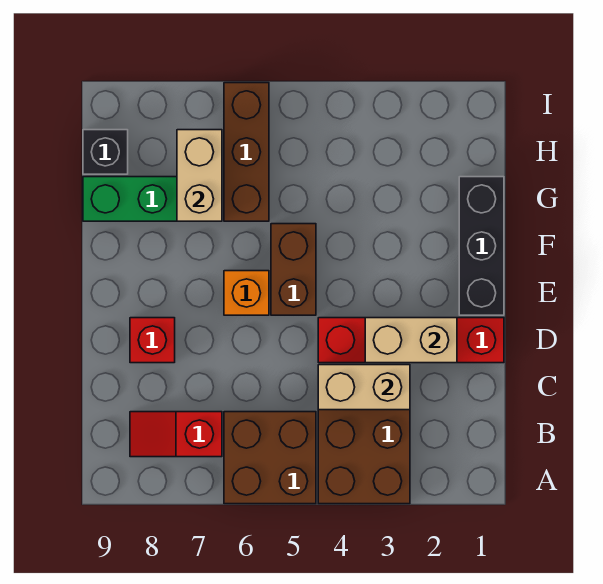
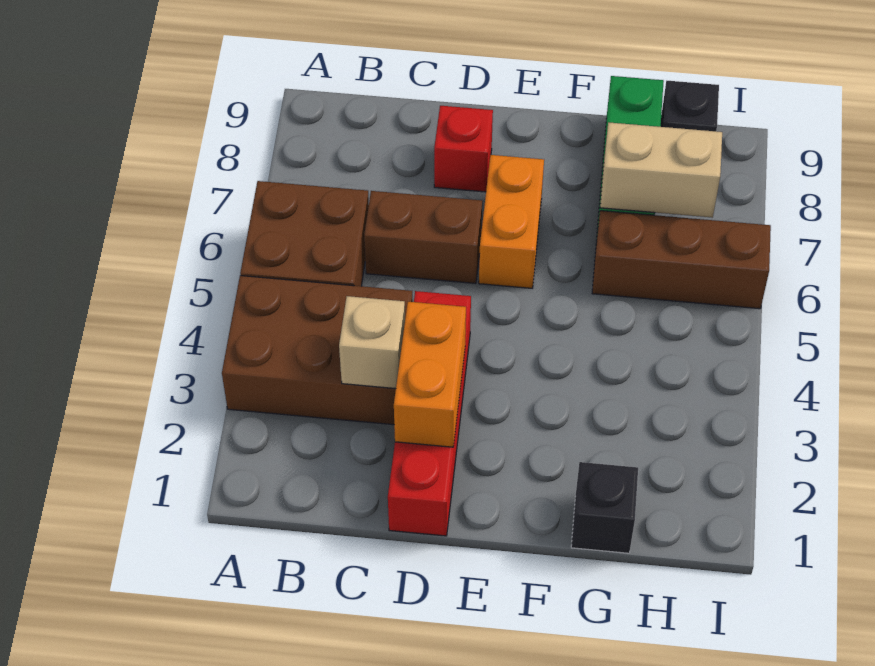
red slope B7:B8 level 1 top 7 -> none
tan brick C3:C4 level 2 -> tan brick C3 level 2
tan brick D2:D3 level 2 -> orange brick D2:D3 level 2
black brick E1:G1 level 1 -> black brick G1 level 1
brown brick E5:F5 level 1 -> brown brick C6:D6 level 1
orange brick E6 level 1 -> orange brick E6:E7 level 1

